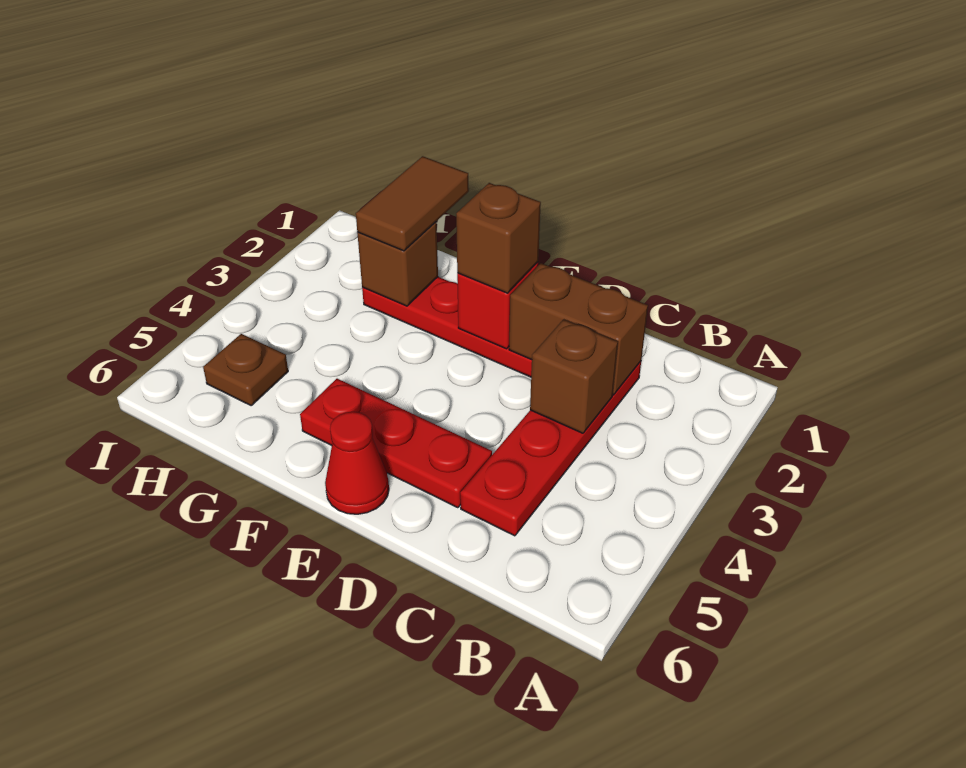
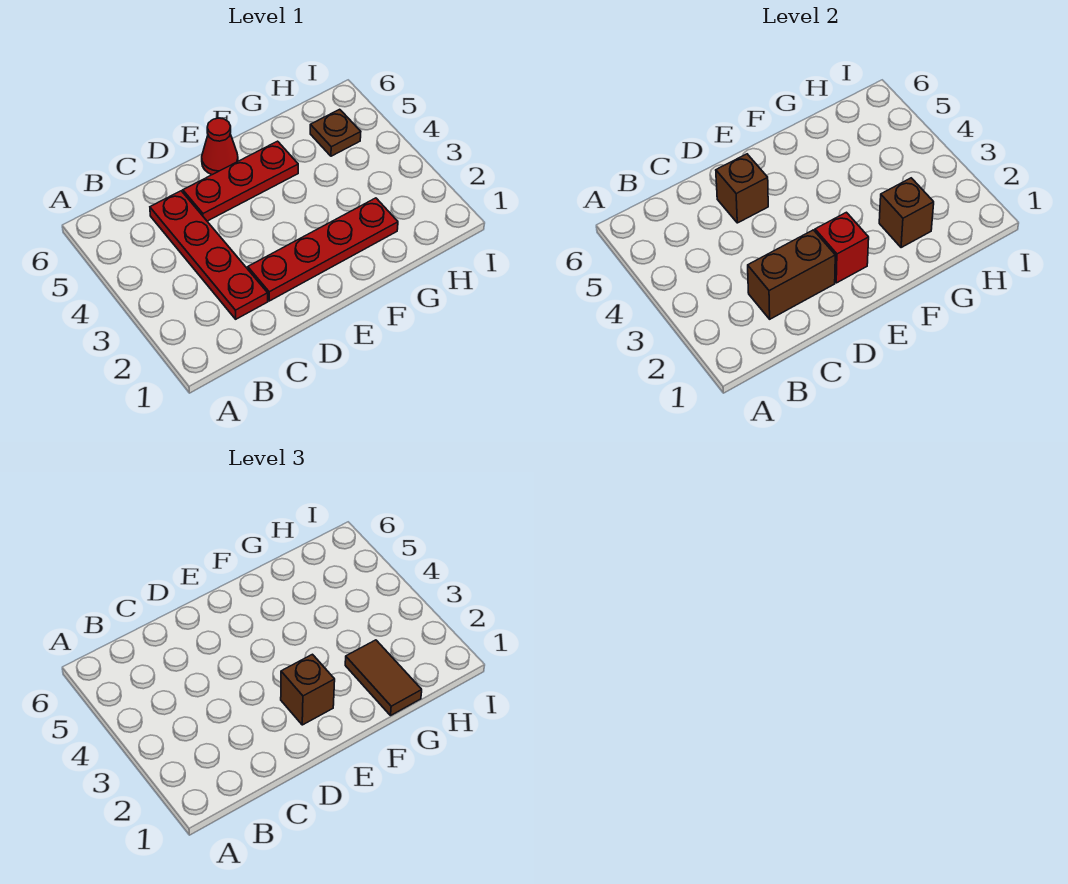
brown brick C3 level 2 -> brown brick D5 level 2

